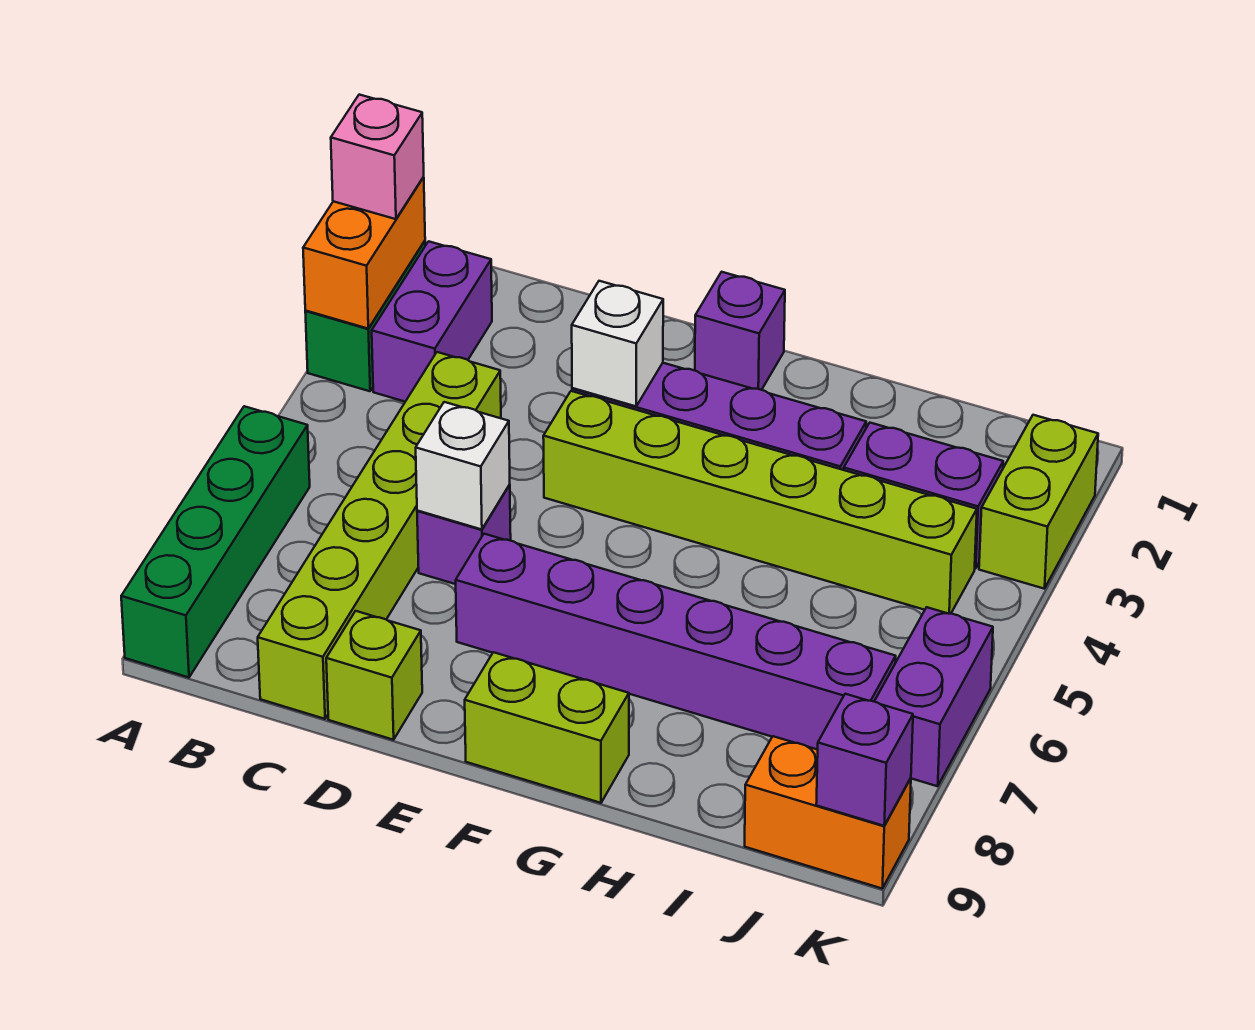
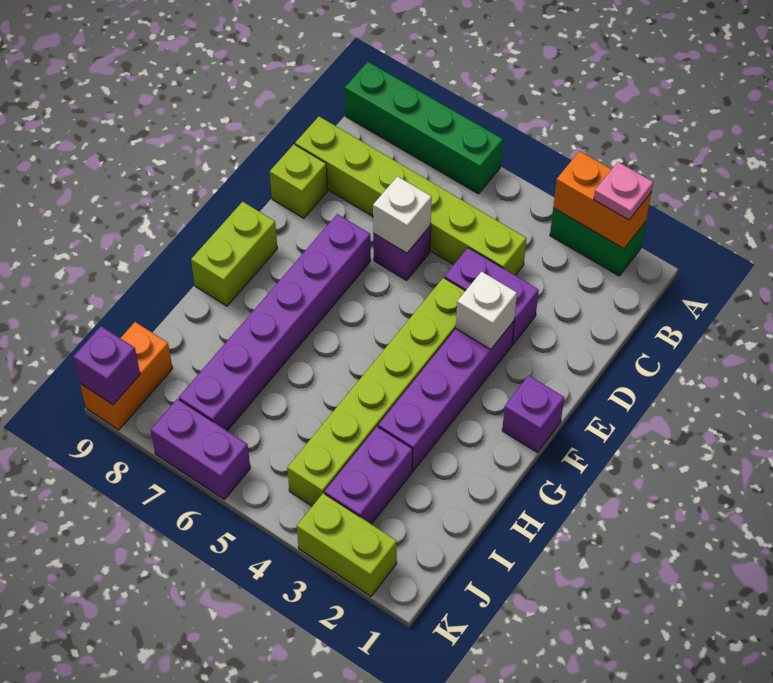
pink brick A2 level 3 -> pink plate A2 level 3
purple brick B2:B3 level 1 -> purple brick D3:D4 level 1

